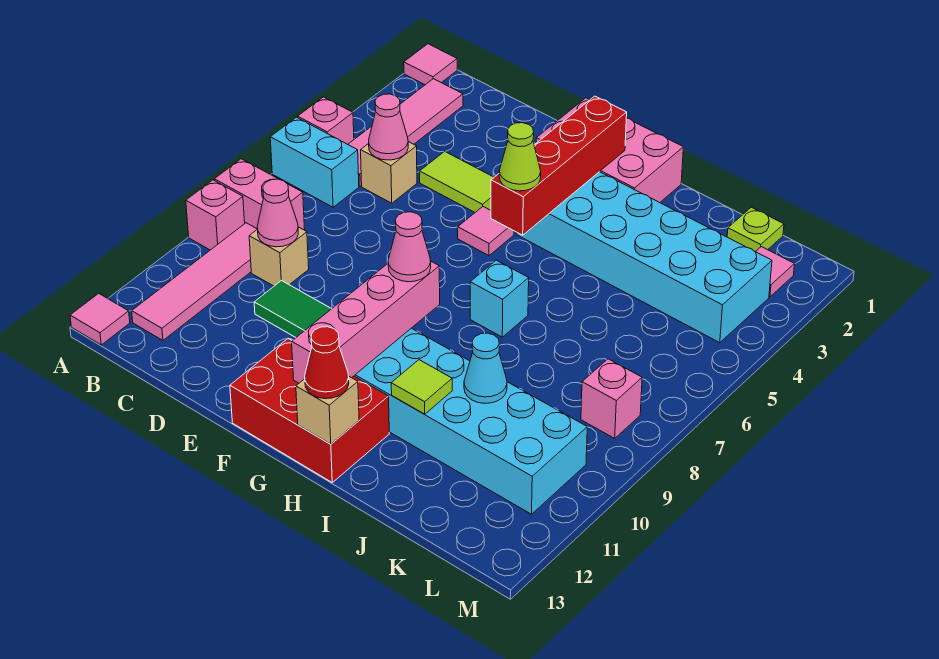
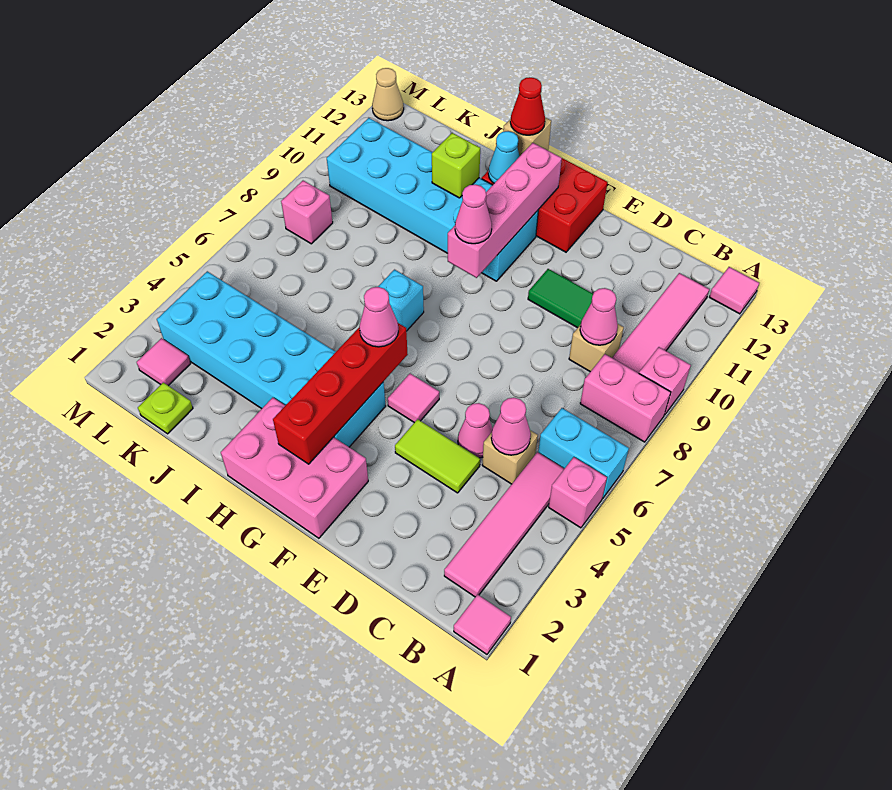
none -> pink cone D5 level 1
lime cone G5 level 3 -> pink cone G5 level 3
lime tile I11 level 2 -> lime brick I11 level 2
cyan cone J10 level 2 -> cyan cone H12 level 2
none -> tan cone M13 level 1

